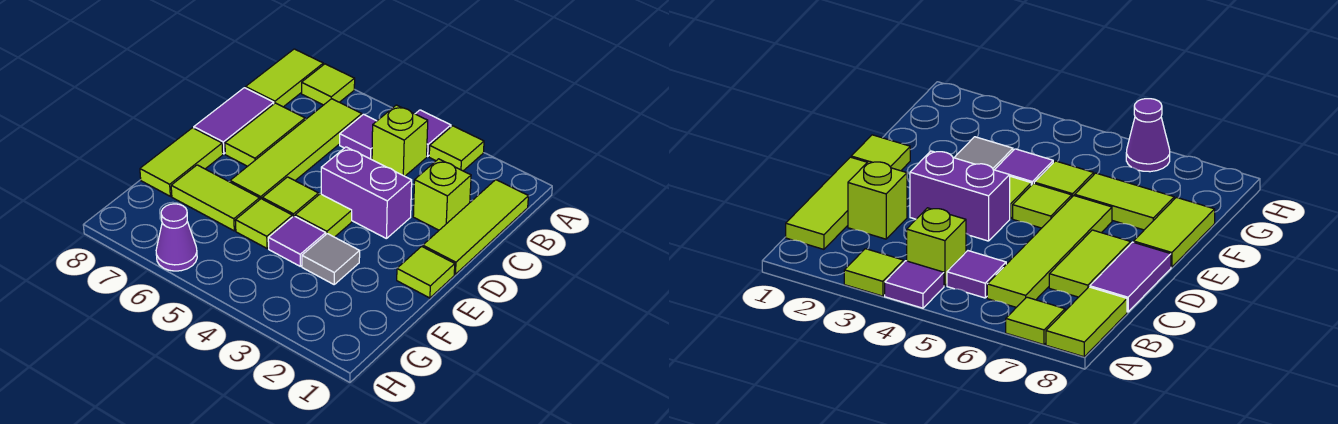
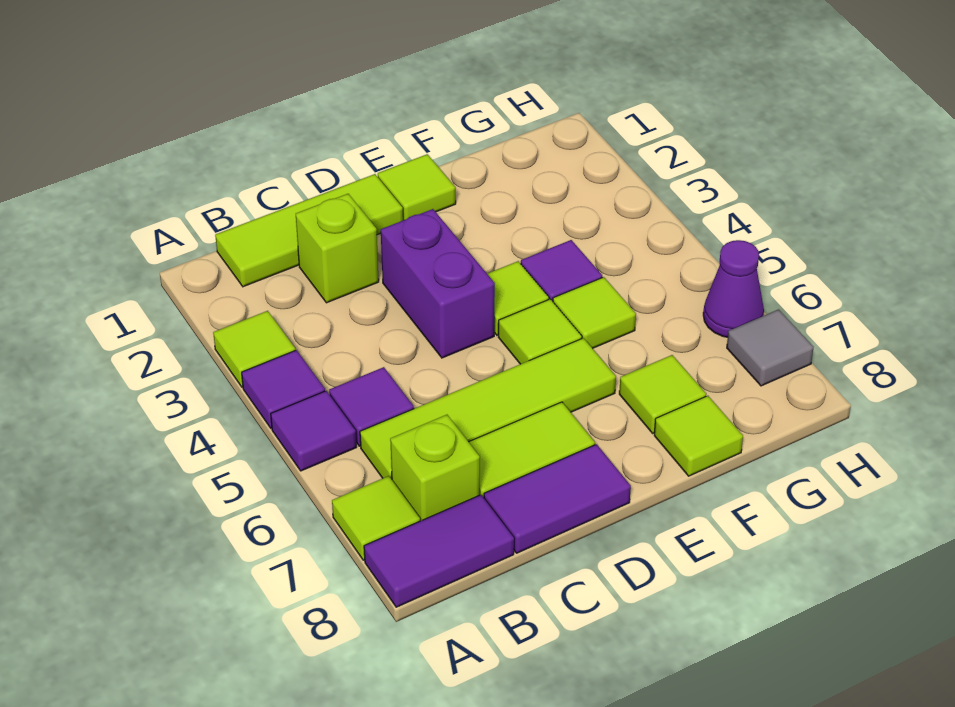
none -> purple tile A5 level 1
lime tile A8:B8 level 1 -> purple tile A8:B8 level 1
lime brick B4 level 1 -> lime brick B7 level 1
lime tile E8:F8 level 1 -> lime tile F8 level 1
grey tile F3 level 1 -> grey tile H7 level 1
lime tile F6:F7 level 1 -> lime tile F7 level 1

